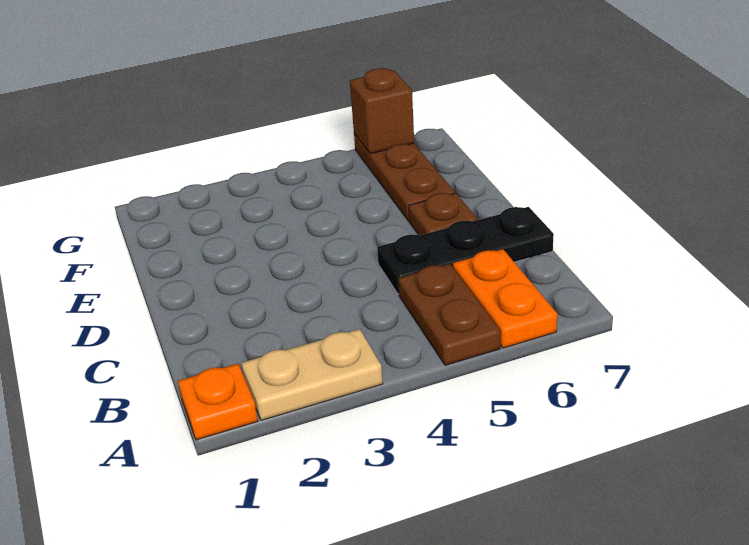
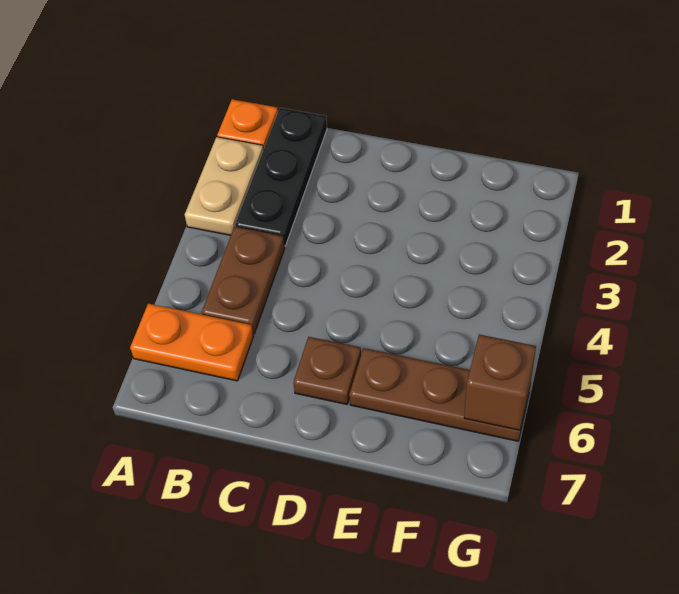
brown plate A5:B5 level 1 -> brown plate B4:B5 level 1
black plate C5:C7 level 1 -> black plate B1:B3 level 1

